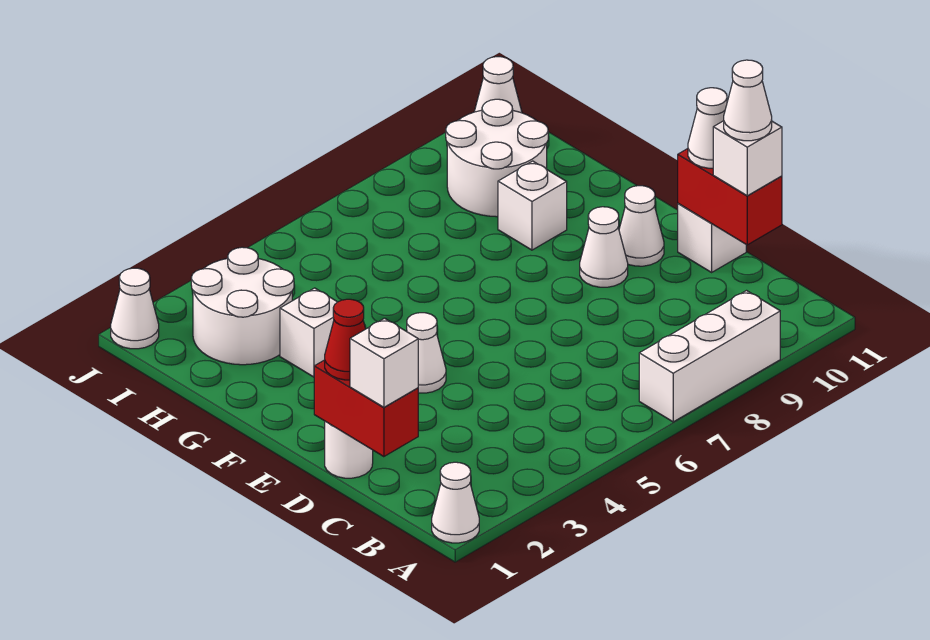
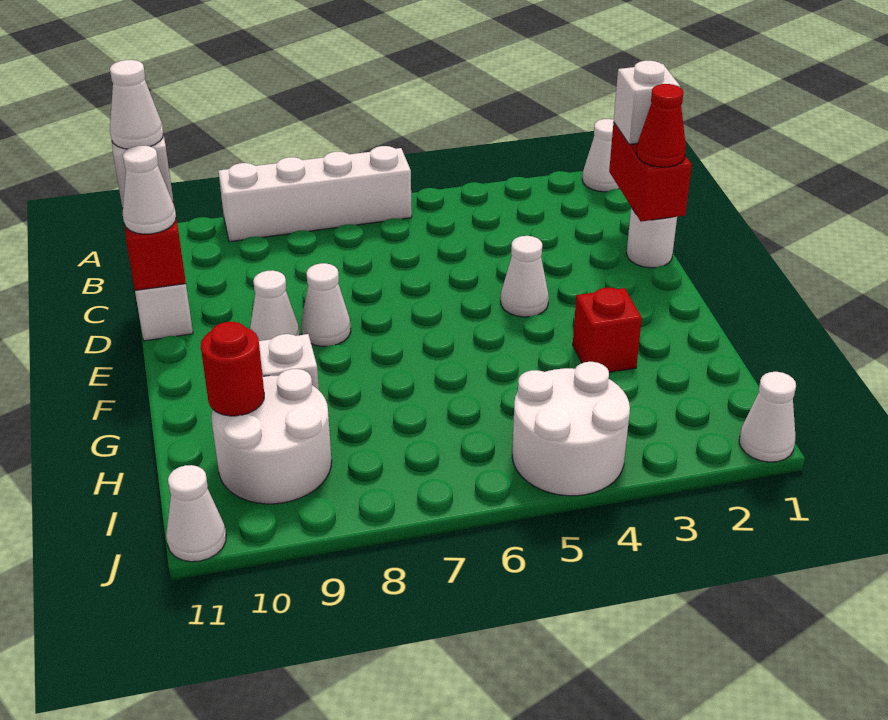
white brick A7:A9 level 1 -> white brick A6:A9 level 1
white cone E10 level 1 -> white cone E8 level 1
white brick G3 level 1 -> red brick G3 level 1
white round brick H2:I3 level 1 -> white round brick I4:J5 level 1
none -> red round brick H10 level 2

